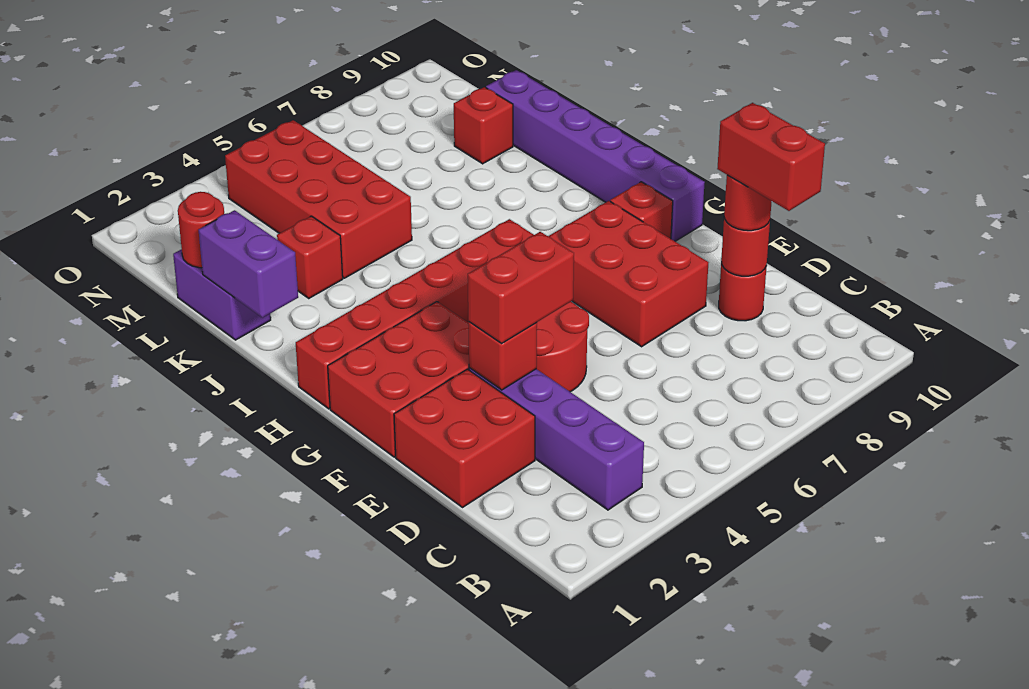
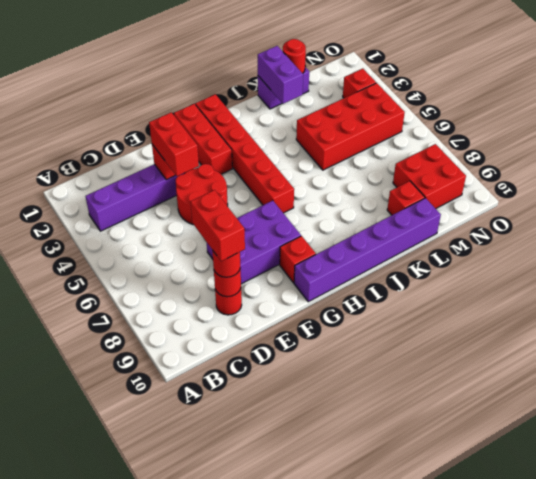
red brick C9:D9 level 4 -> red brick D8:D9 level 4
red brick D1:E2 level 1 -> red brick M8:N9 level 1
red brick E7:G8 level 1 -> purple brick E7:G8 level 1
red brick F1:G3 level 1 -> red brick G1:G3 level 1
purple brick J1:K1 level 2 -> purple brick K1:K2 level 2
red brick K3 level 1 -> red brick N3 level 1

